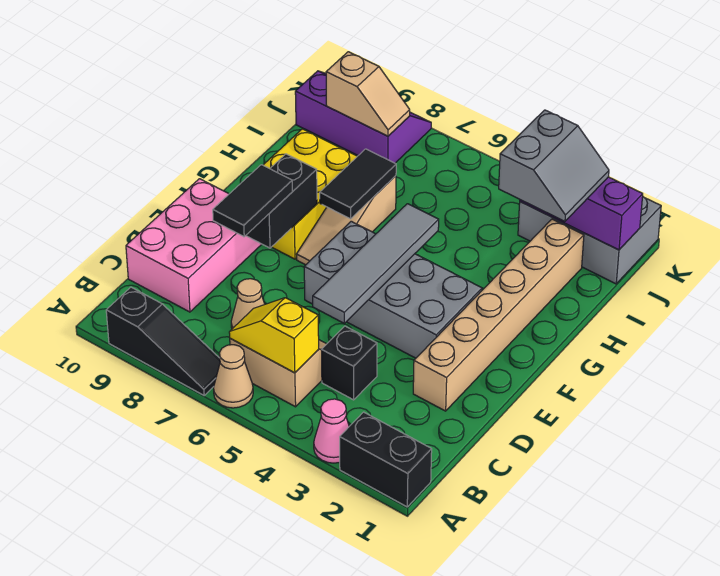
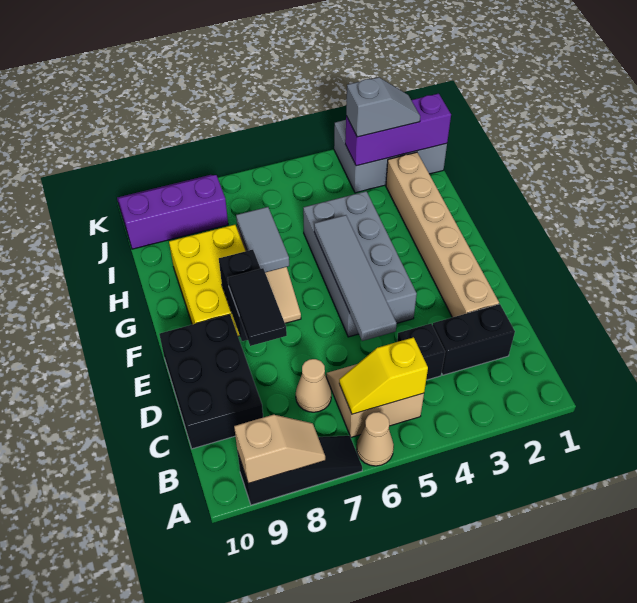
black brick A1:A2 level 1 -> black brick C2:C3 level 1
pink cone A3 level 1 -> none
pink brick C9:E10 level 1 -> black brick C9:E10 level 1
grey brick E3:F6 level 1 -> grey brick E4:H5 level 1
black tile G7:H7 level 2 -> grey tile G7:H7 level 2
grey slope I2:J3 level 3 top 3 -> grey slope J2:J3 level 3 top 3
tan slope J8:J9 level 2 top 9 -> tan slope A8:A9 level 2 top 9

